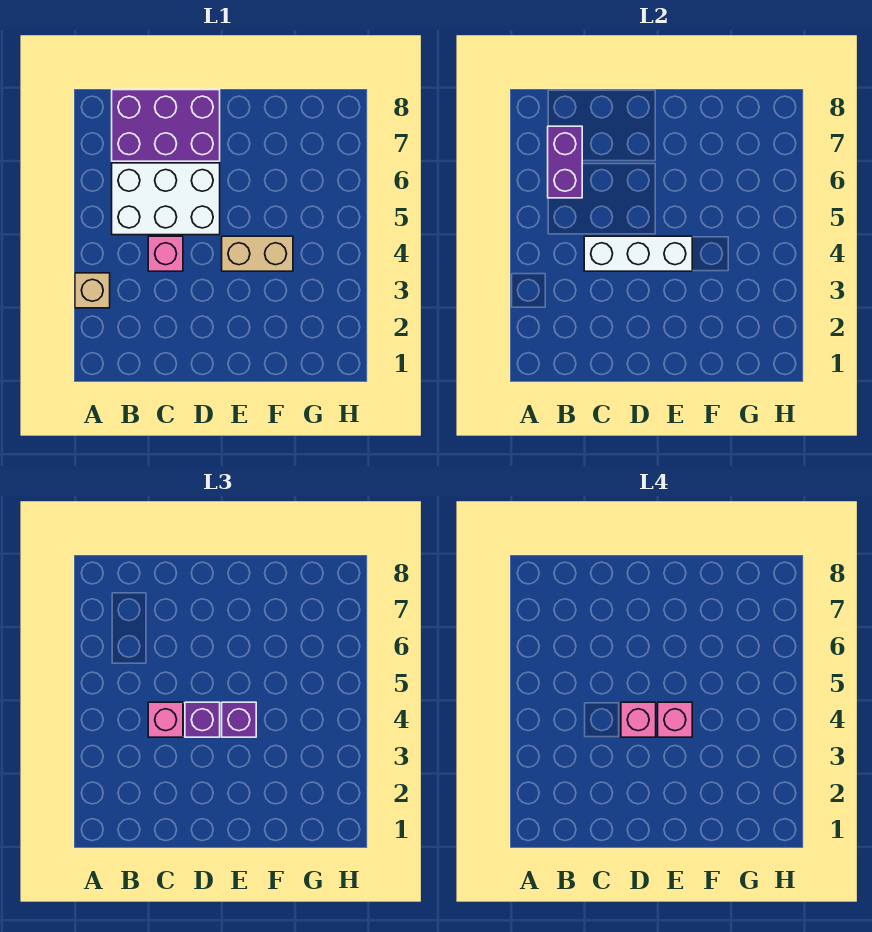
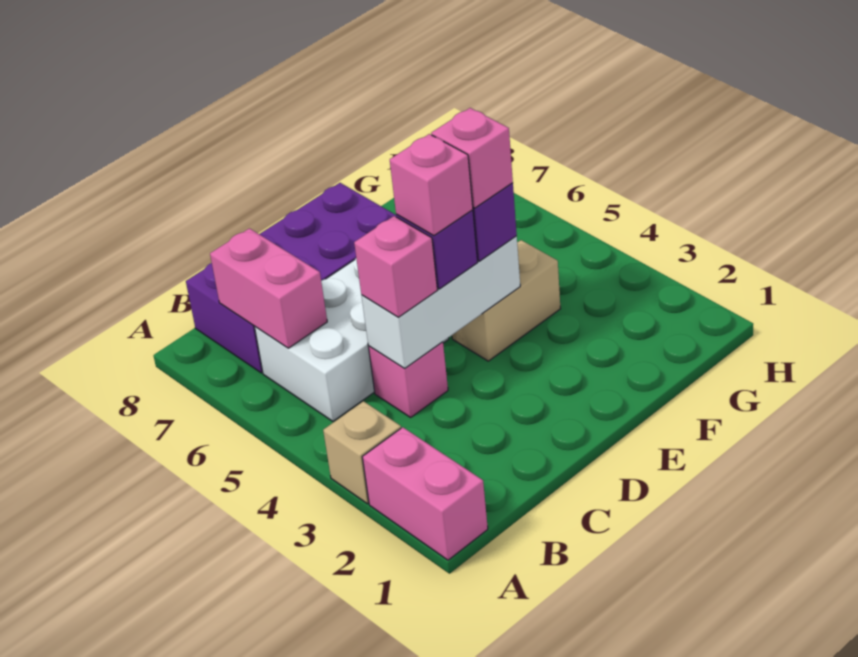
none -> pink brick A1:A2 level 1
purple brick B6:B7 level 2 -> pink brick B6:B7 level 2
purple brick B7:D8 level 1 -> purple brick B7:E8 level 1

